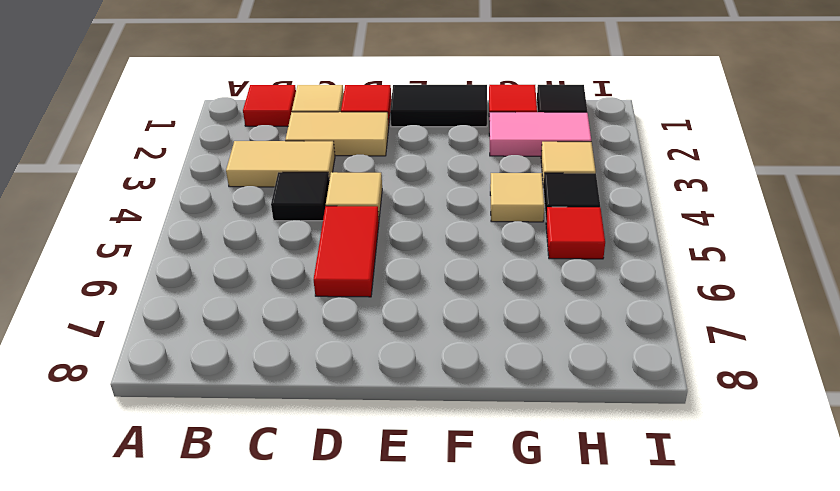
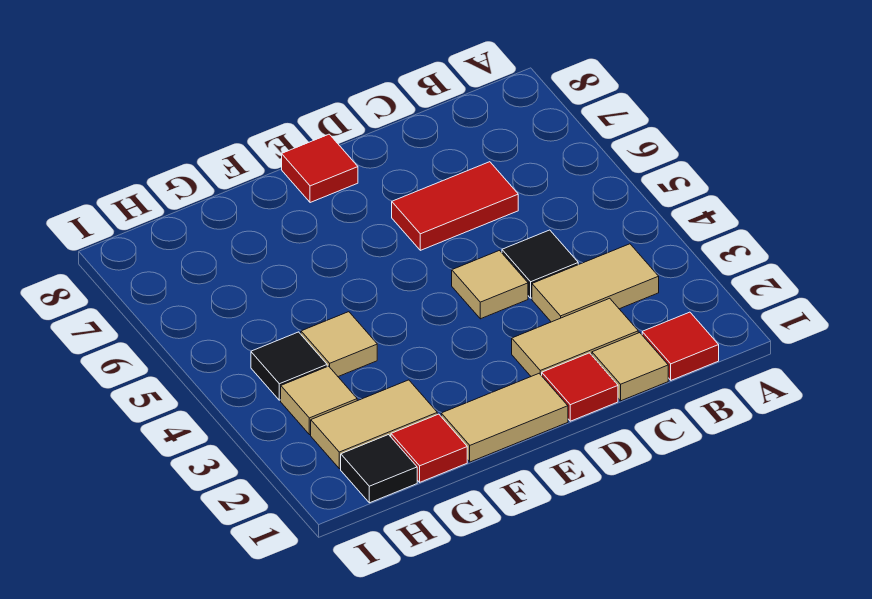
red tile D5:D6 level 1 -> red tile C6:D6 level 1
black tile E1:F1 level 1 -> tan tile E1:F1 level 1
pink tile G2:H2 level 1 -> tan tile G2:H2 level 1
red tile H5 level 1 -> red tile E8 level 1

